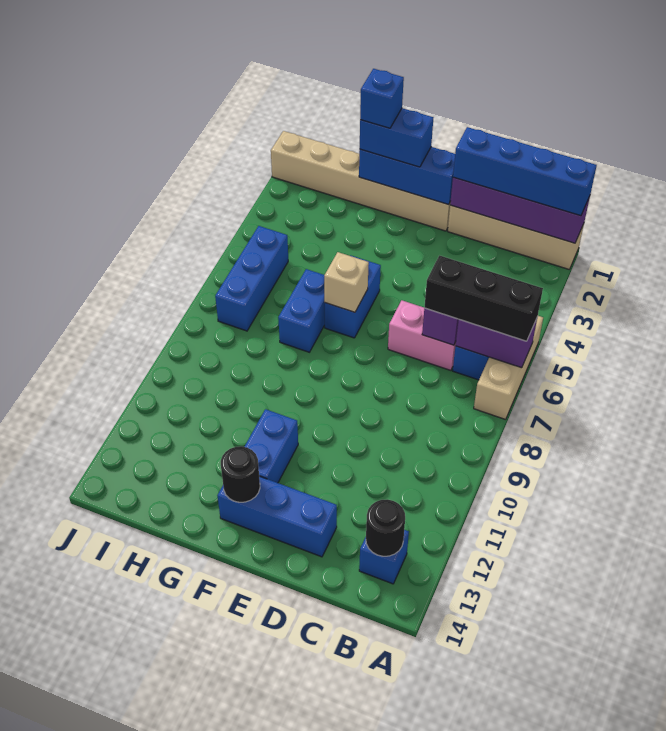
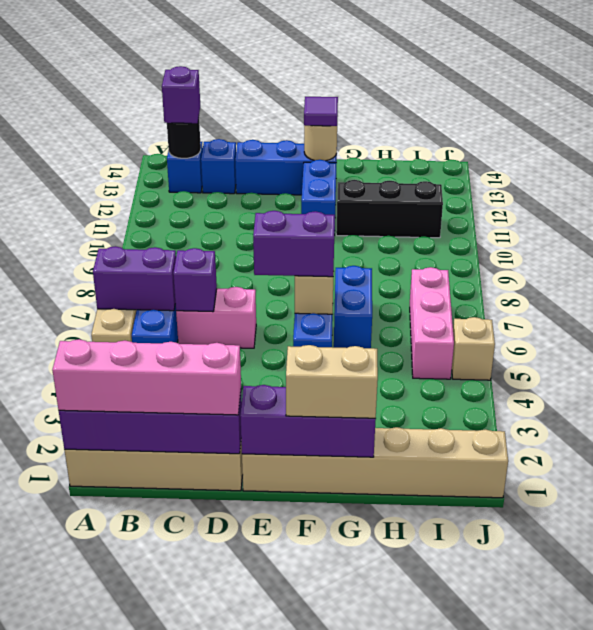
blue brick A1:D1 level 3 -> pink brick A1:D1 level 3
black brick A6:C6 level 3 -> black brick G11:I11 level 1
none -> purple brick B13 level 3
blue brick E1:G1 level 2 -> purple brick E1:G1 level 2
none -> purple brick E6:F6 level 3
blue brick F1:G1 level 3 -> tan brick F1:G1 level 3
black round brick F13 level 2 -> tan round brick F13 level 2
none -> purple tile F13 level 3
blue brick G1 level 4 -> blue brick C13 level 1
blue brick I5:I7 level 1 -> pink brick I5:I7 level 1
none -> tan brick J5 level 1

